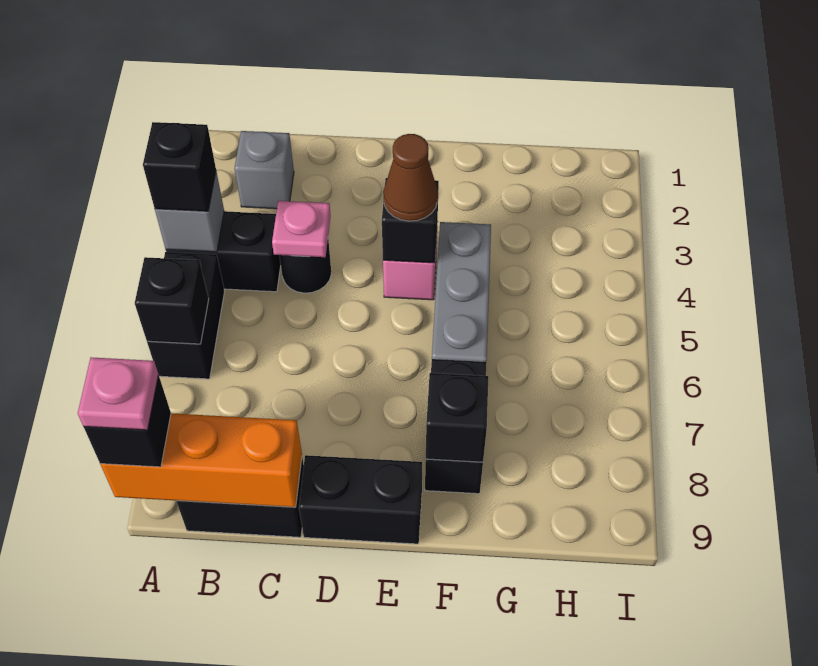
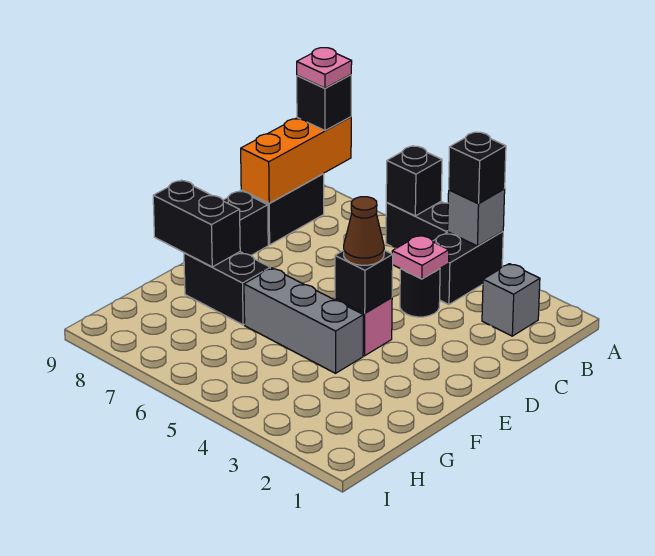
black brick F8 level 2 -> black brick F8:F9 level 2

